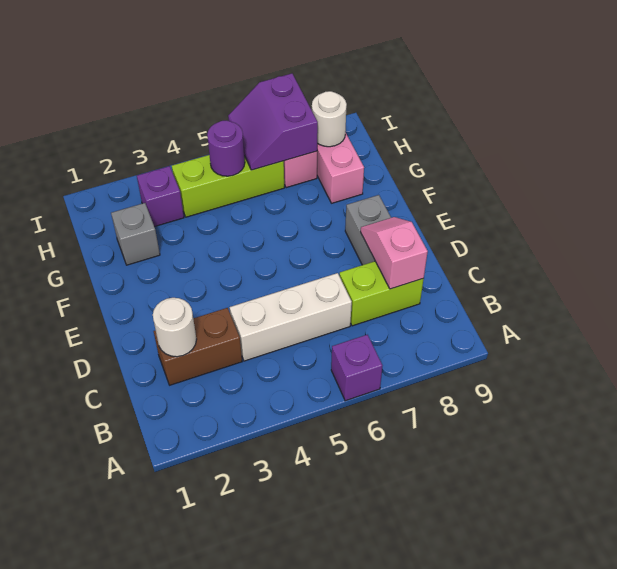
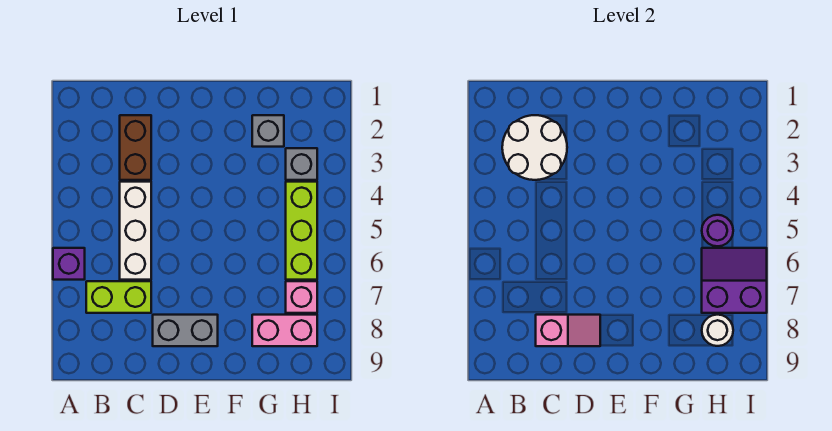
white round brick C2 level 2 -> white round brick B2:C3 level 2
lime brick C7:C8 level 1 -> lime brick B7:C7 level 1
purple brick H3 level 1 -> grey brick H3 level 1

